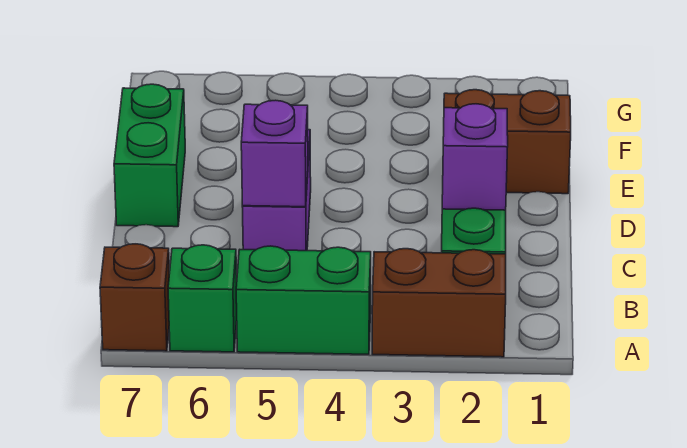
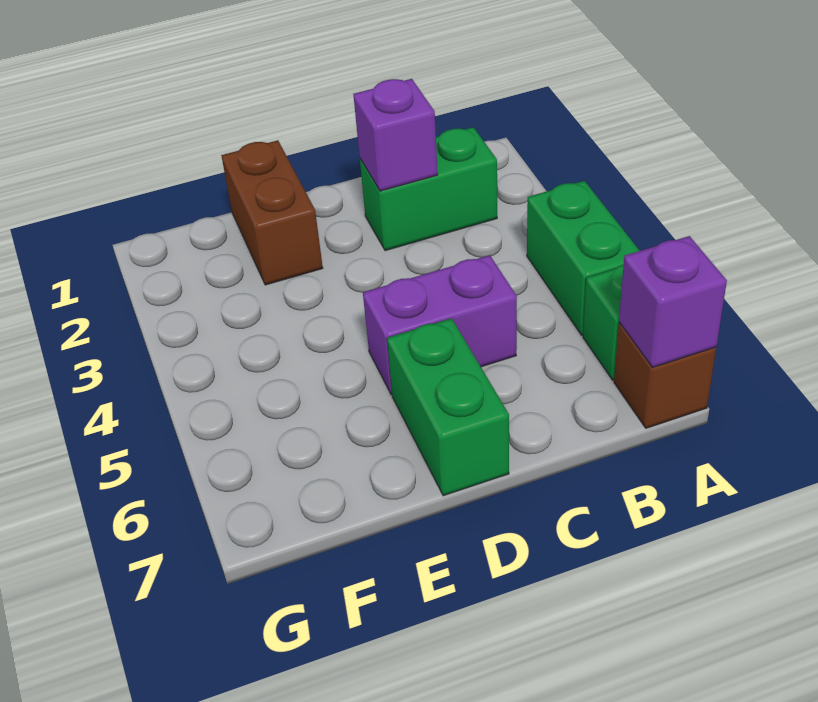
brown brick A2:A3 level 1 -> none
purple brick C5 level 2 -> purple brick A7 level 2
green brick D7:E7 level 1 -> green brick D6:D7 level 1

